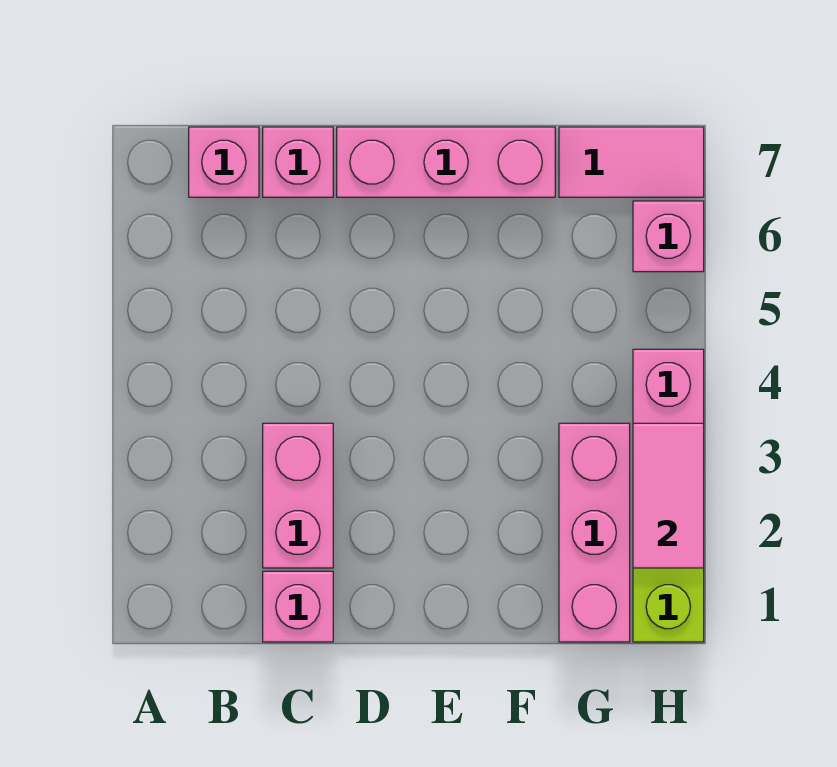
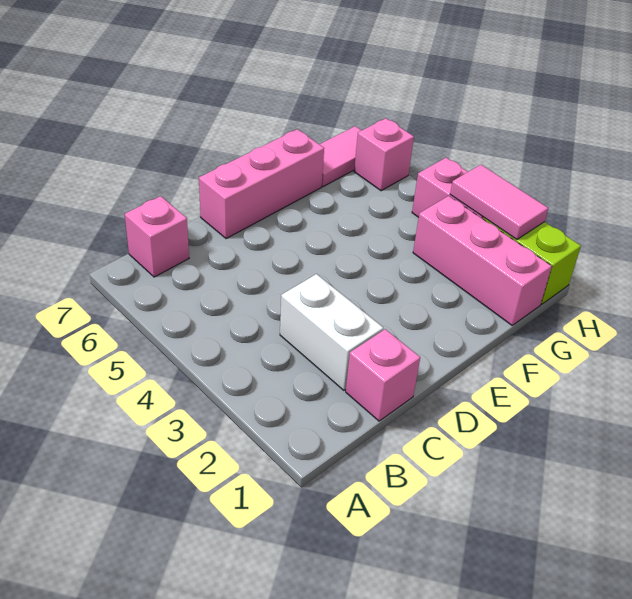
pink brick C2:C3 level 1 -> white brick C2:C3 level 1
pink brick C7 level 1 -> none

